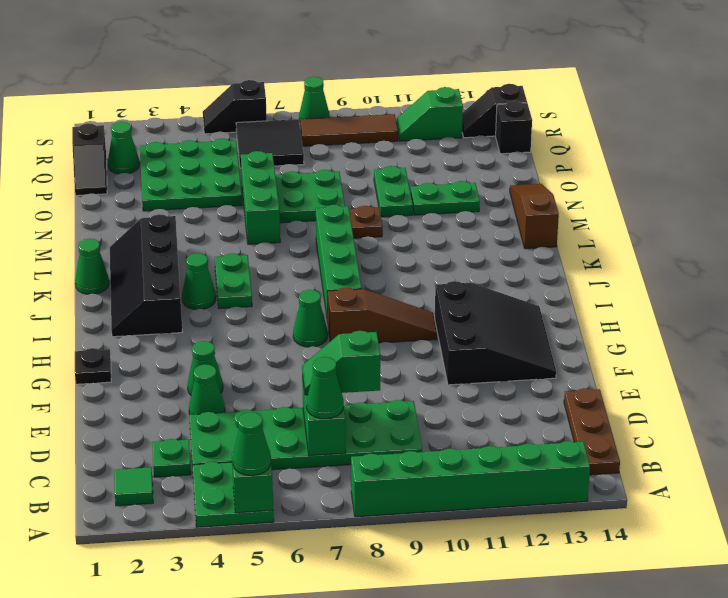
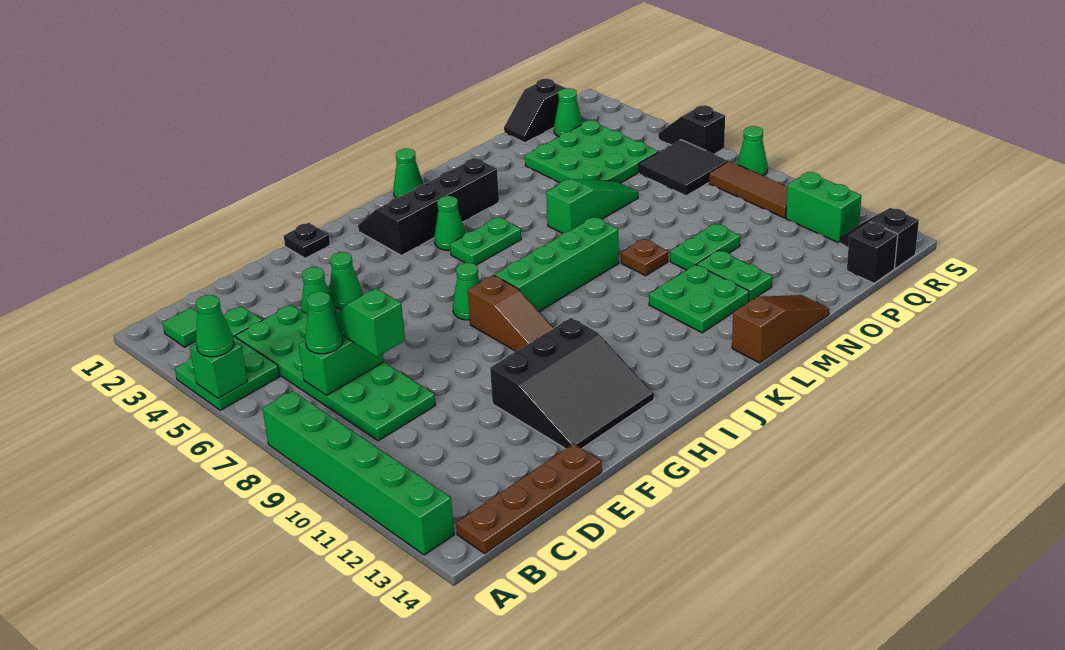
brown plate B14:D14 level 1 -> brown plate B14:E14 level 1
green brick M6:O6 level 1 -> green slope M6:O6 level 1 top M
green plate N7:O8 level 1 -> green plate L11:M12 level 1
green slope R11:R12 level 1 top 12 -> green brick R11:R12 level 1

